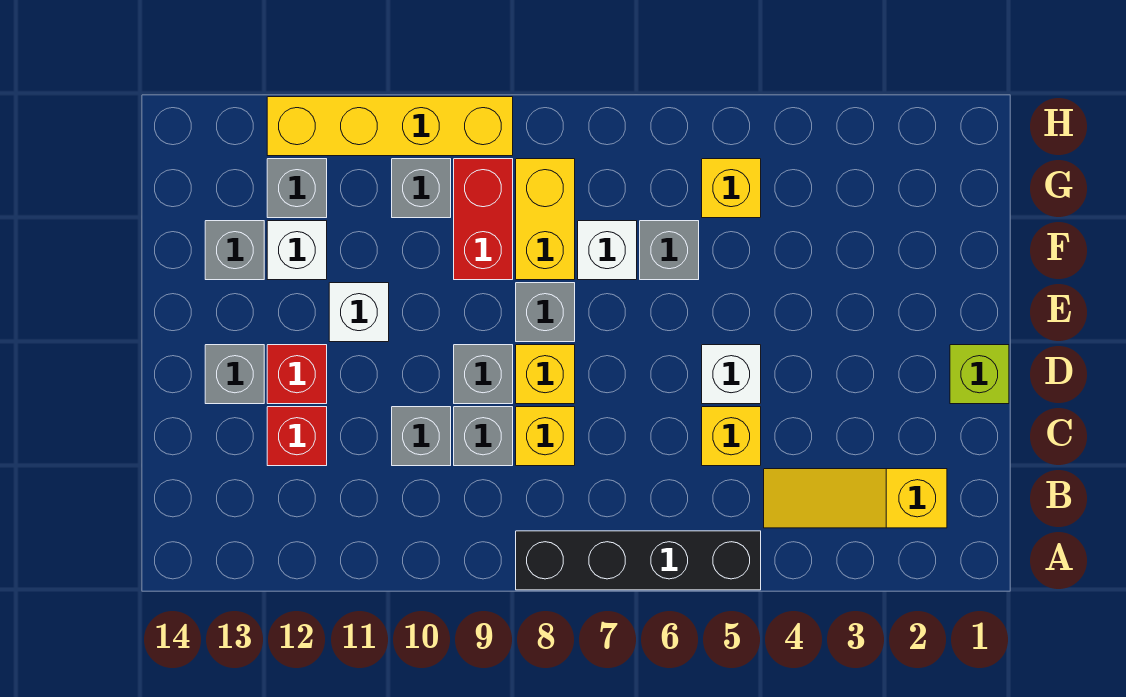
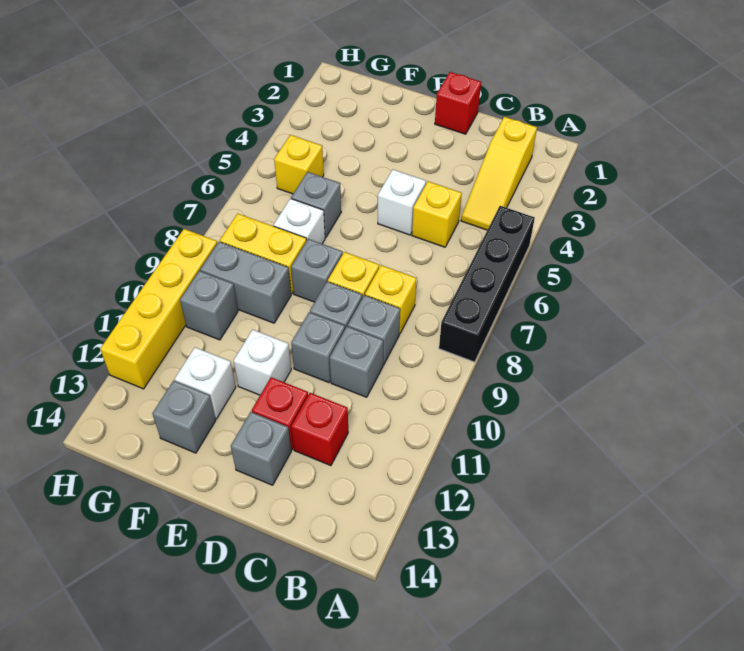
lime brick D1 level 1 -> red brick D1 level 1
red brick F9:G9 level 1 -> grey brick F9:G9 level 1
grey brick G12 level 1 -> grey brick D10 level 1

